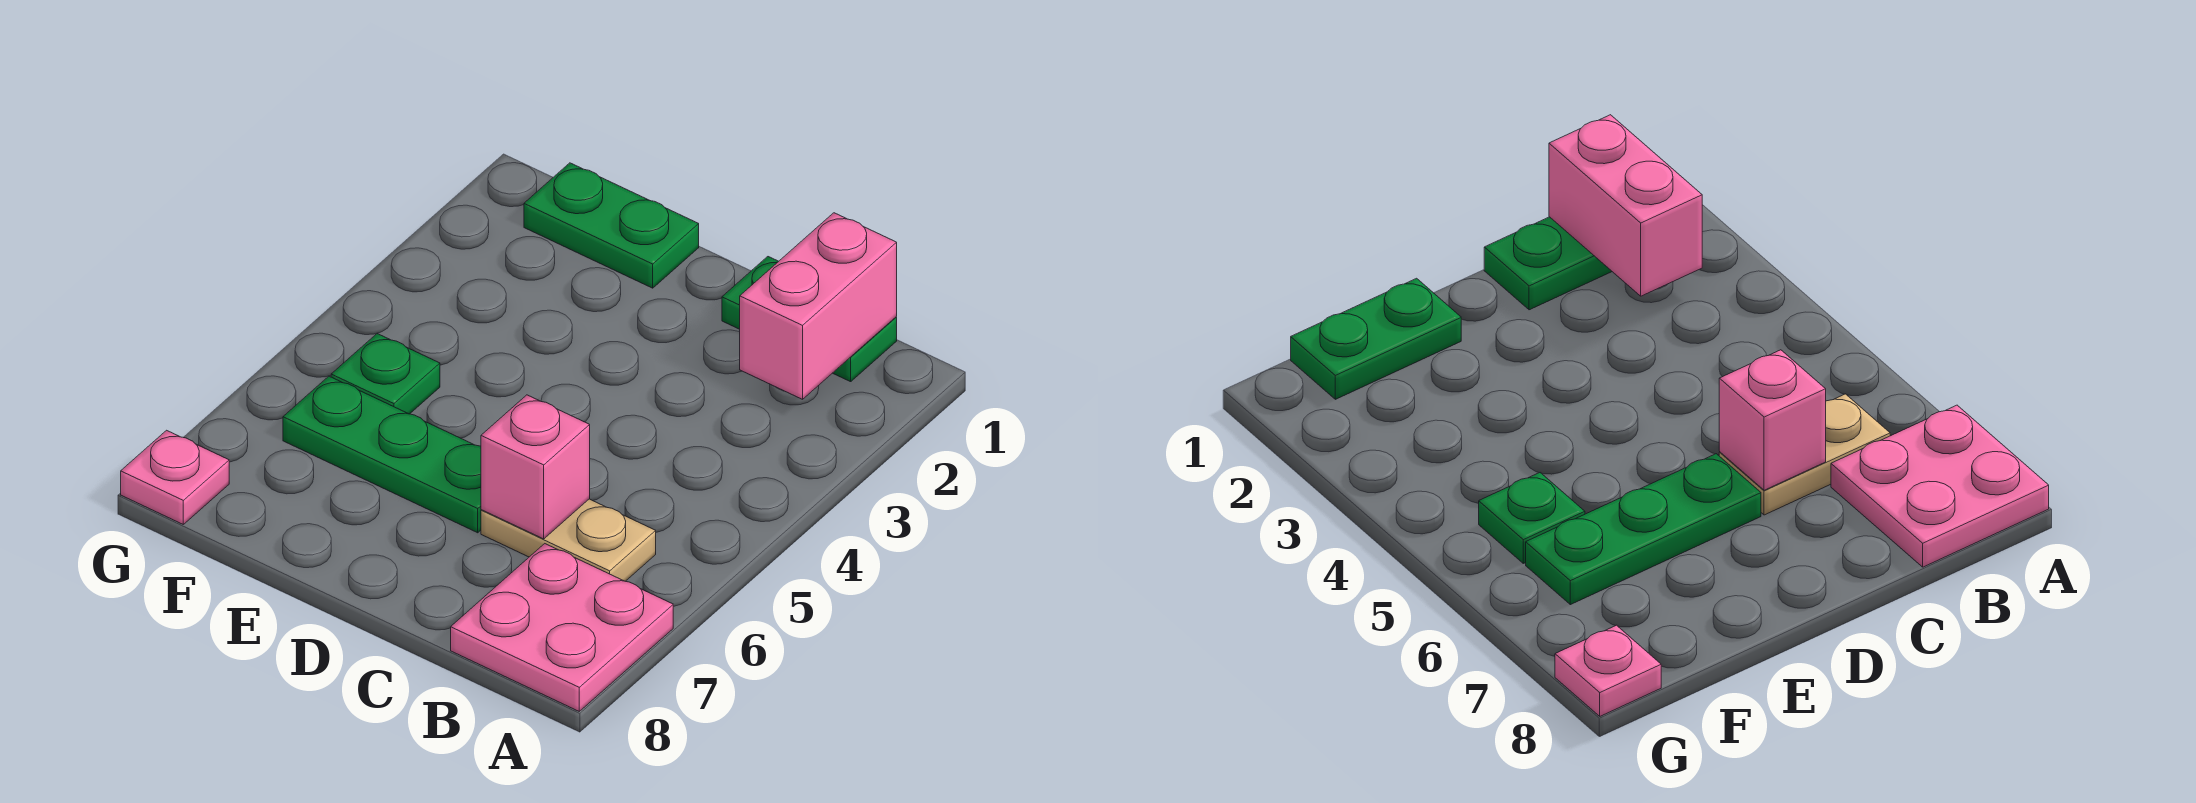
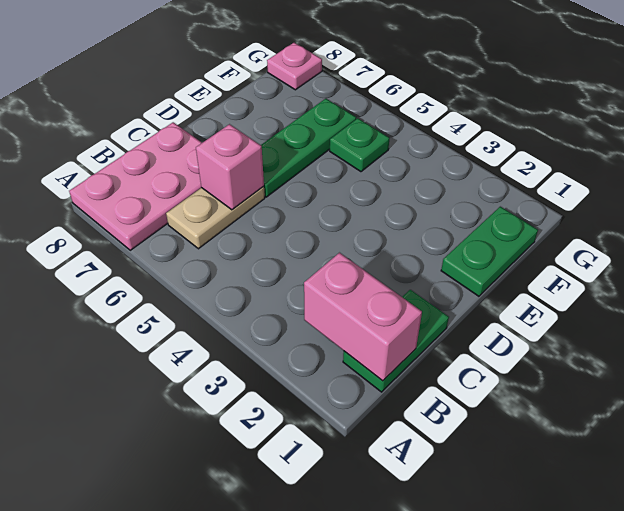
pink plate A7:B8 level 1 -> pink plate A7:C8 level 1

